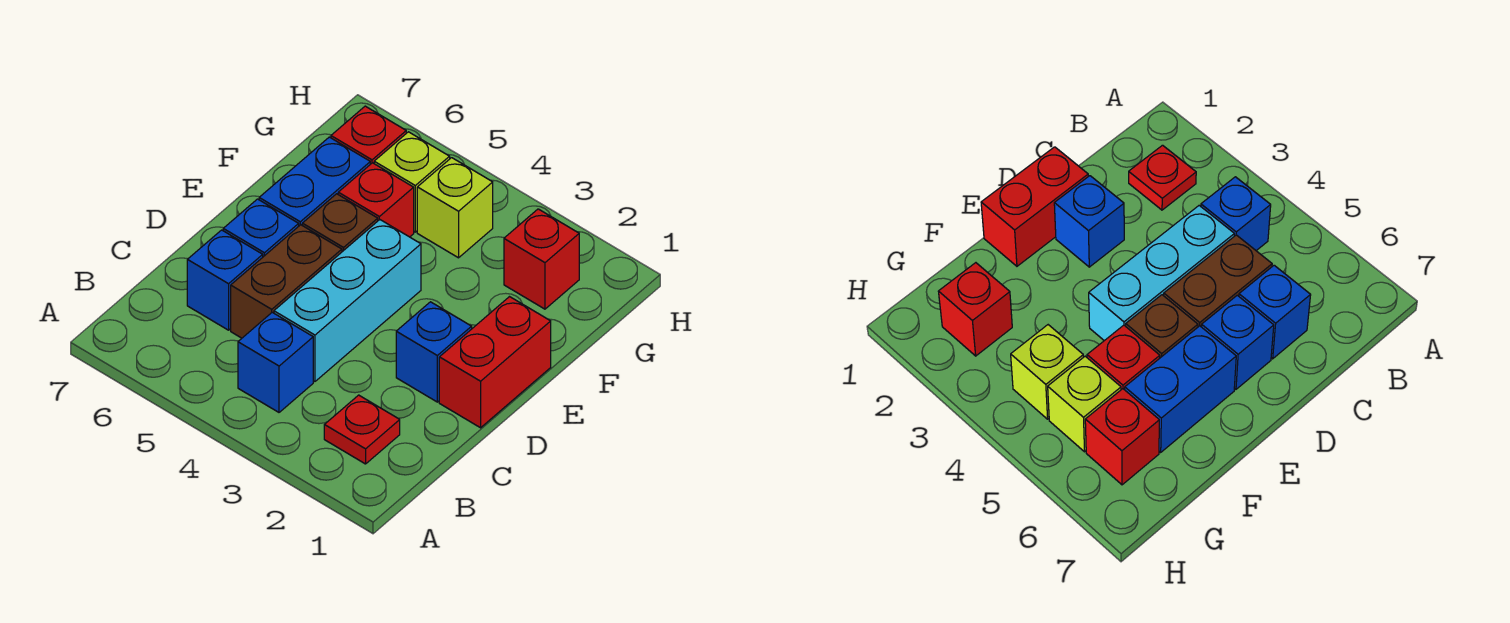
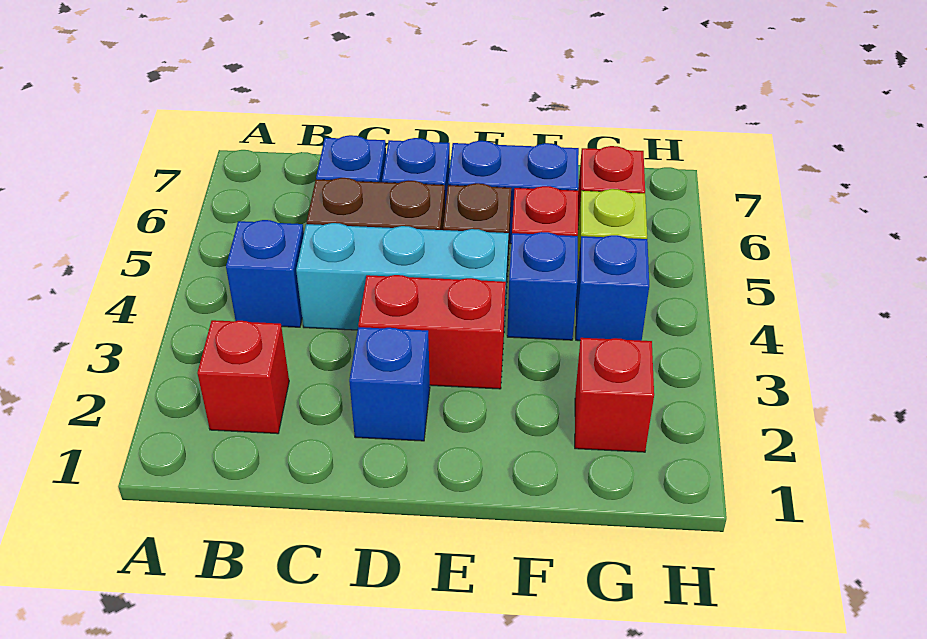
red plate B2 level 1 -> red brick B2 level 1
red brick D1:E1 level 1 -> red brick D3:E3 level 1
none -> blue brick F4 level 1
lime brick G4 level 1 -> blue brick G4 level 1

